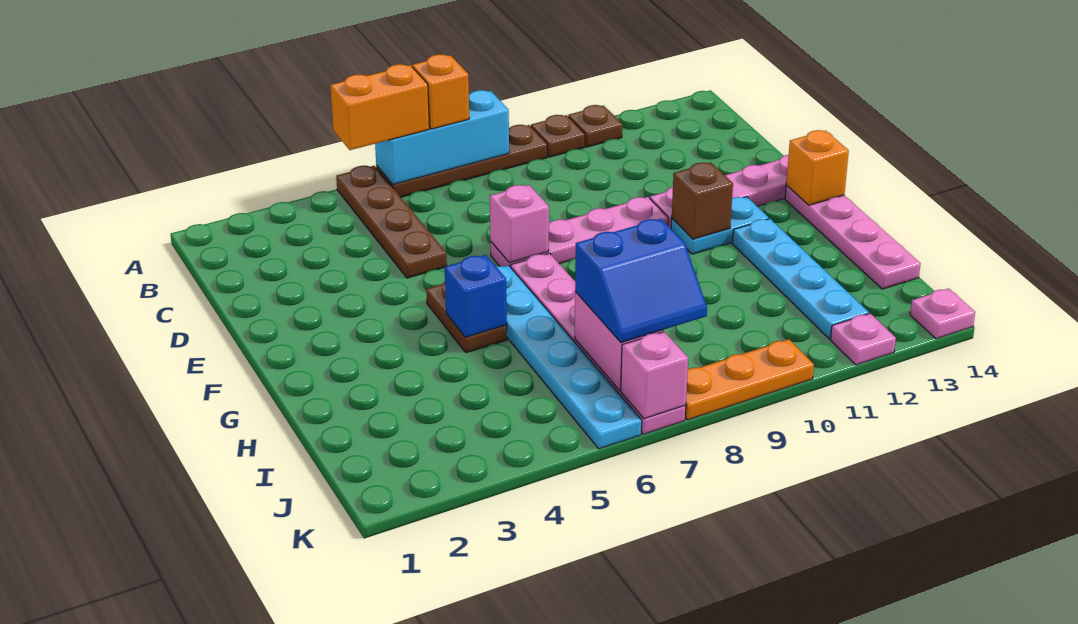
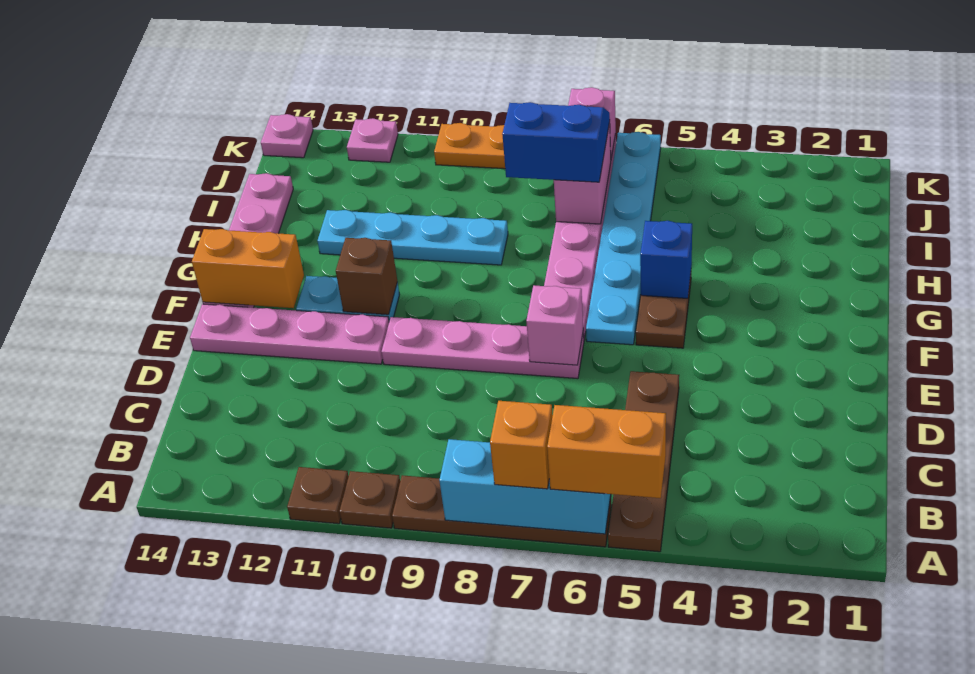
orange brick F14 level 2 -> orange brick F13:F14 level 2
cyan plate G12:J12 level 1 -> cyan plate H9:H12 level 1

